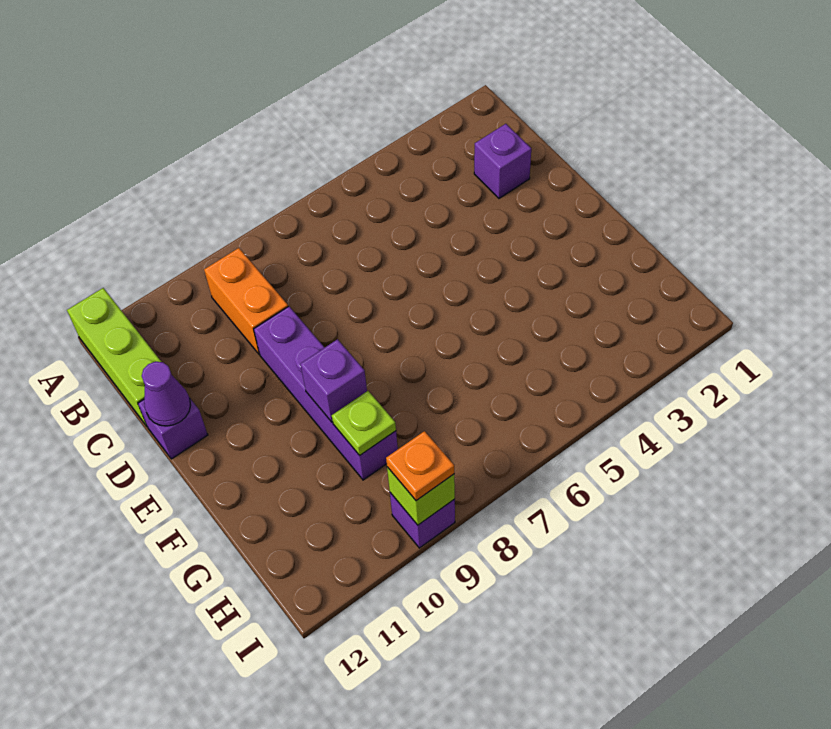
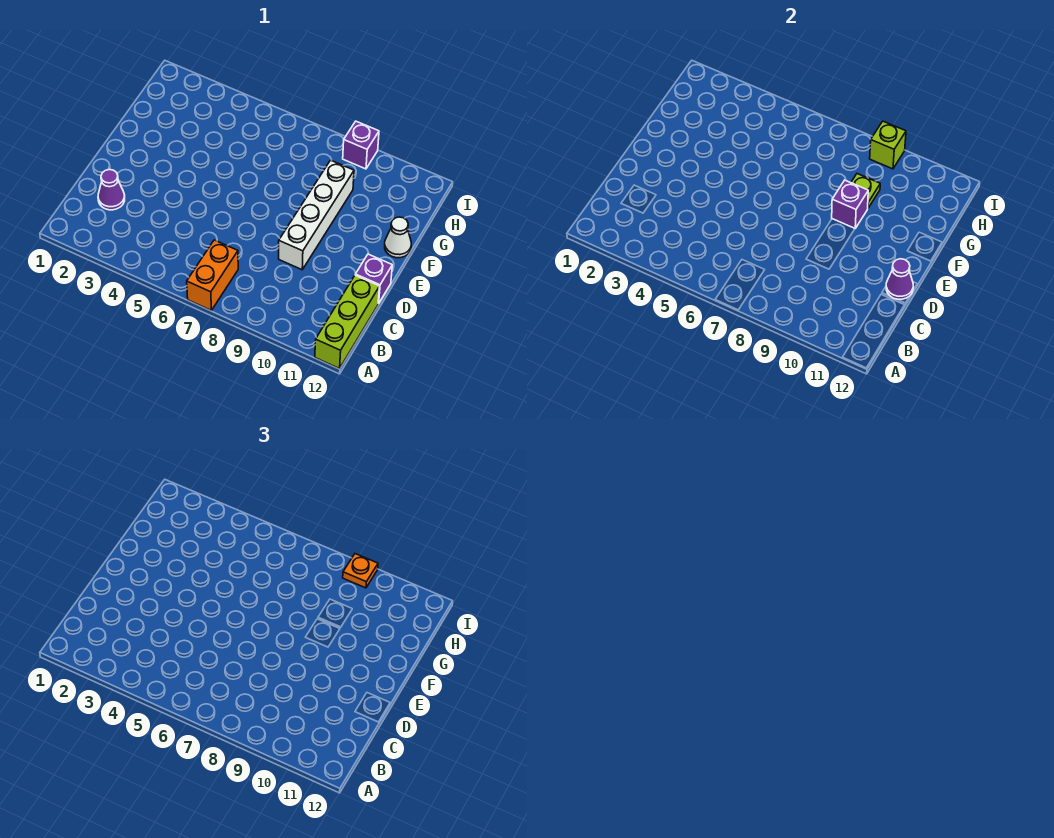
orange brick B9:C9 level 1 -> orange brick A7:B7 level 1
purple brick C2 level 1 -> purple cone C2 level 1
purple brick D9:G9 level 1 -> white brick D9:G9 level 1
none -> white cone F12 level 1

